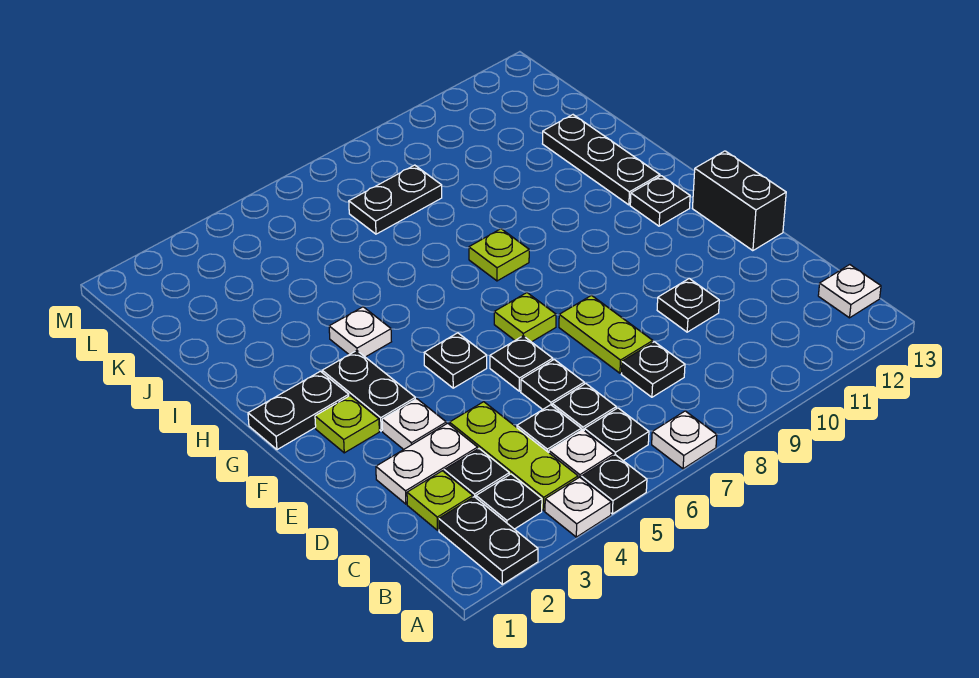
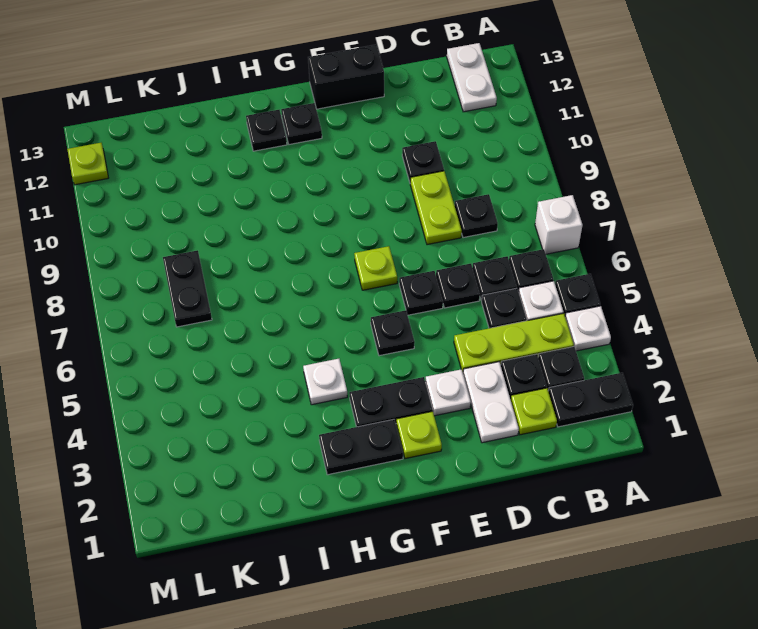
white plate A7 level 1 -> white brick A7 level 1
white plate B13 level 1 -> white plate B12:B13 level 1
lime plate D8:E8 level 1 -> lime plate D8:D9 level 1
black plate G1:G2 level 1 -> black plate G2:H2 level 1
lime plate H8 level 1 -> lime plate M12 level 1
black plate H12:J12 level 1 -> black plate H12 level 1

